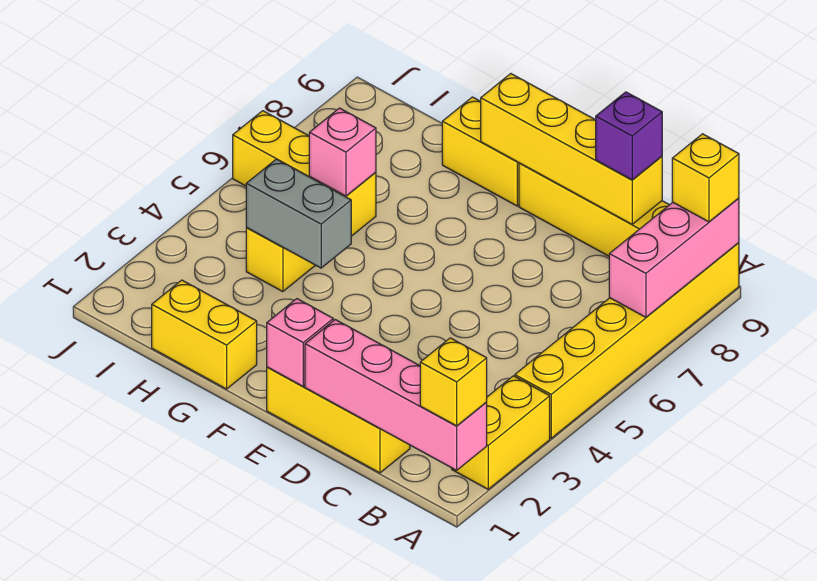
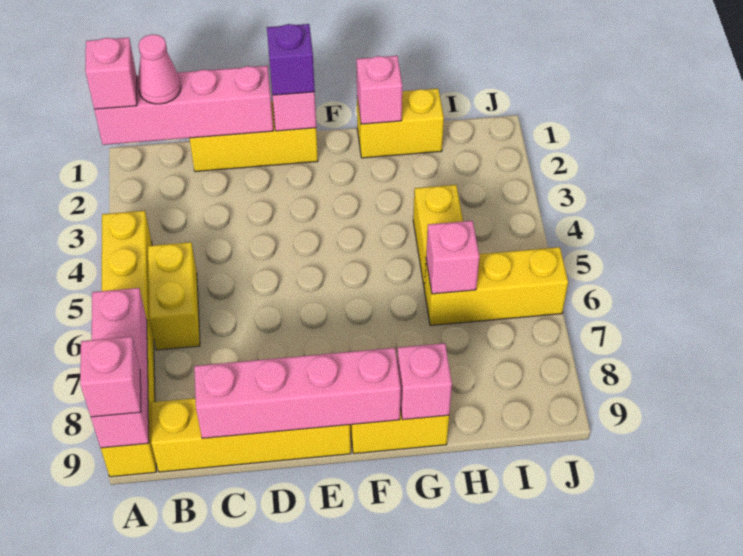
yellow brick A1 level 3 -> pink brick A1 level 3
yellow brick A2:A3 level 1 -> yellow brick B5:B6 level 1
yellow brick A9 level 3 -> pink brick A9 level 3
none -> pink cone B1 level 3
yellow brick C9:F9 level 2 -> pink brick C9:F9 level 2
purple brick C9 level 3 -> purple brick E1 level 3
none -> pink brick G1 level 2
grey brick G4:H4 level 2 -> none
none -> pink brick G9 level 2

